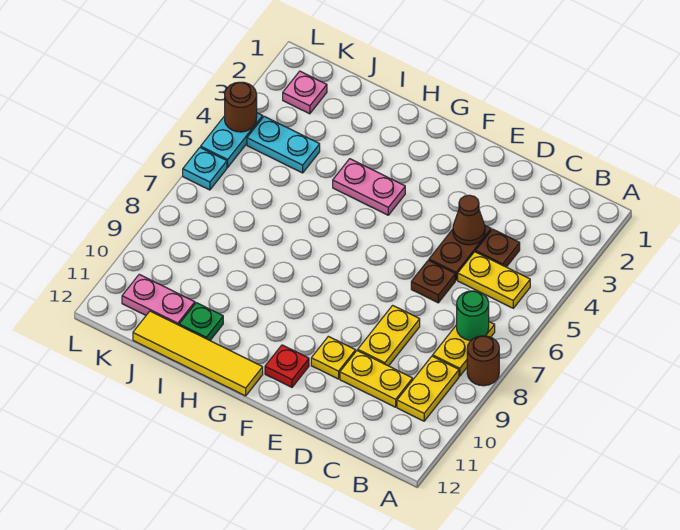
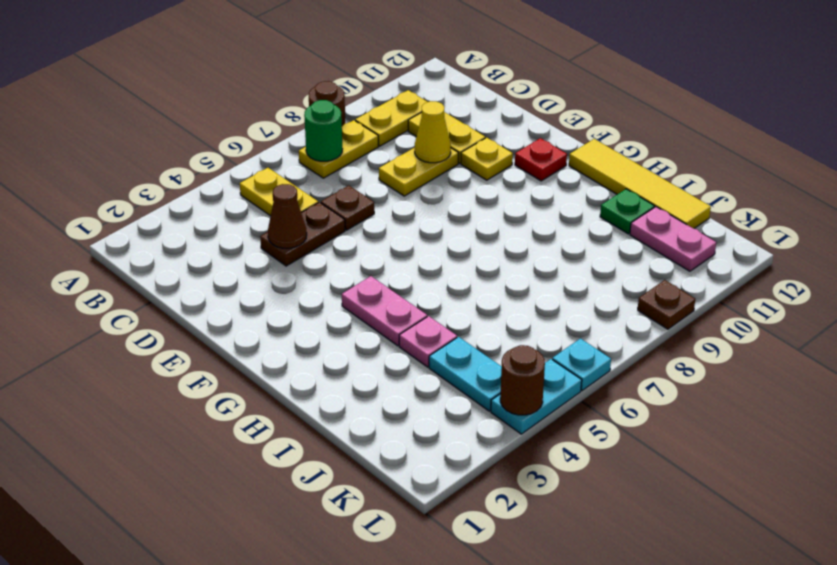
brown plate C4 level 1 -> brown plate L9 level 1
none -> yellow cone D9 level 2
pink plate K2 level 1 -> pink plate I4 level 1

